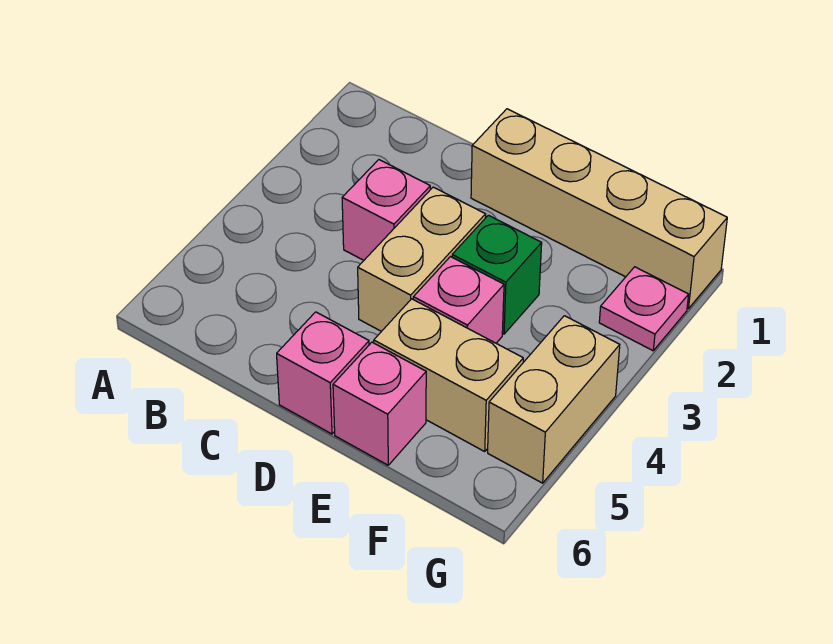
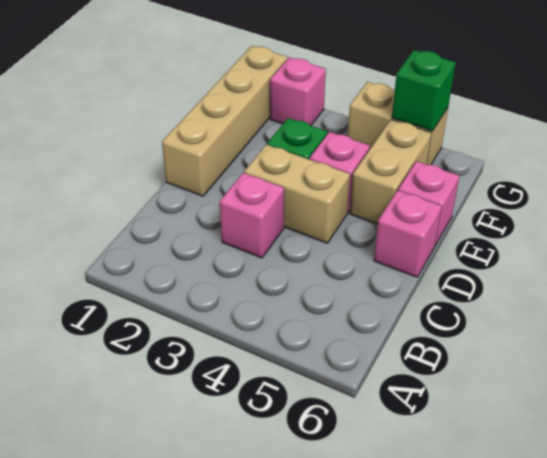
pink plate G2 level 1 -> pink brick G2 level 1
none -> green brick G5 level 2

